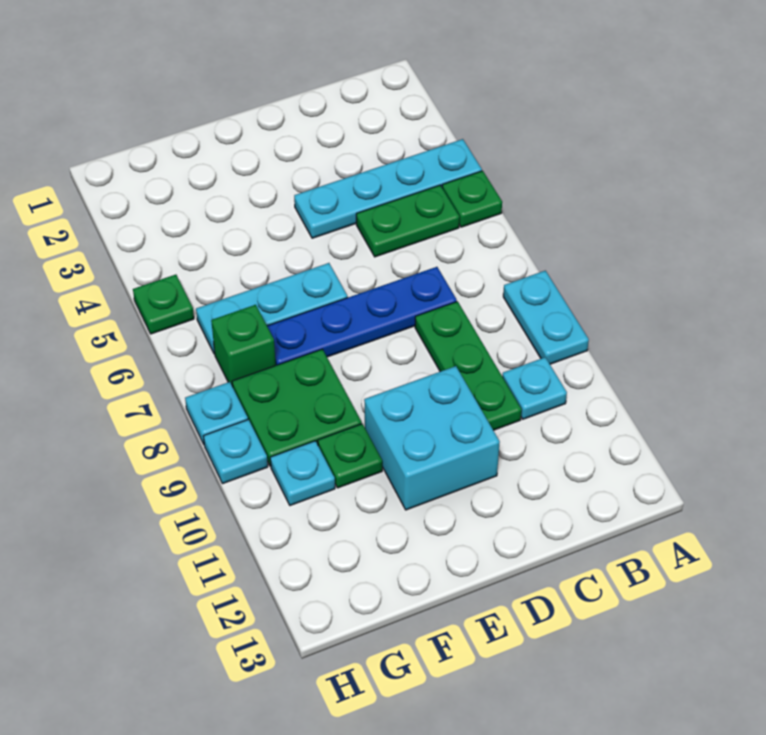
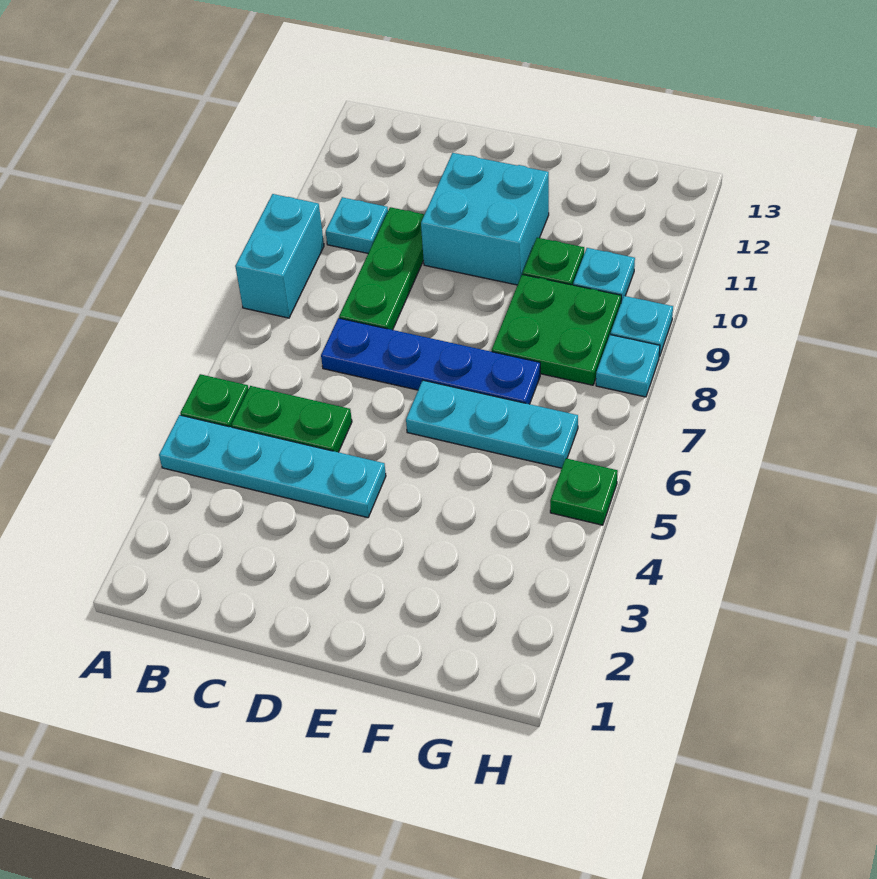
cyan plate A8:A9 level 1 -> cyan brick A8:A9 level 1
green brick G7 level 1 -> none

